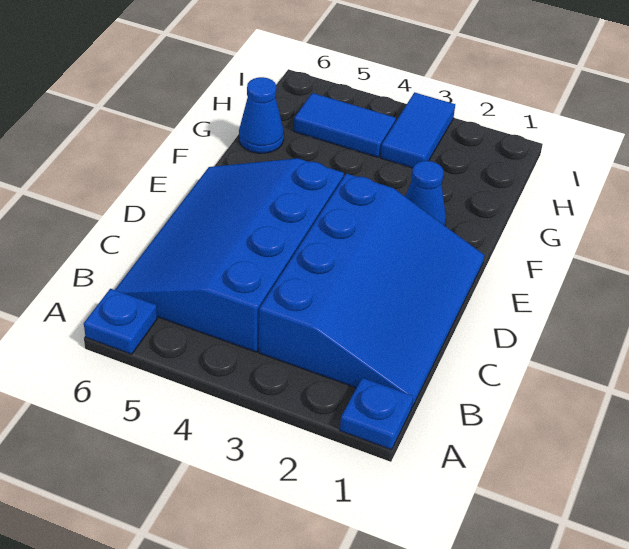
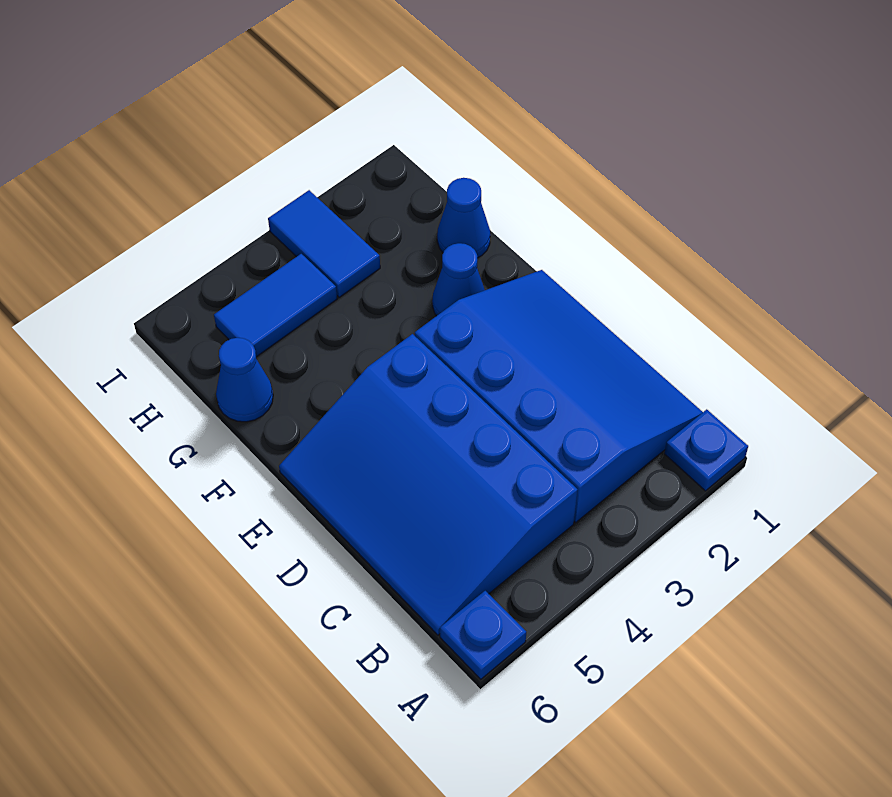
none -> blue cone G1 level 1

